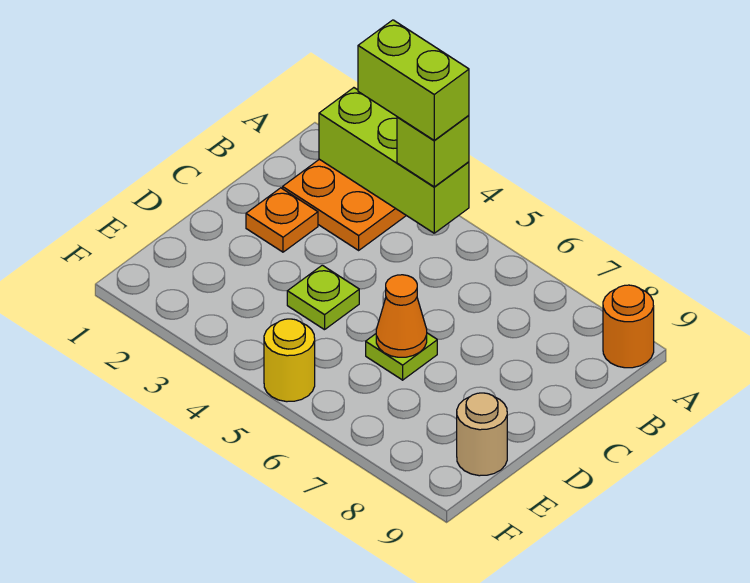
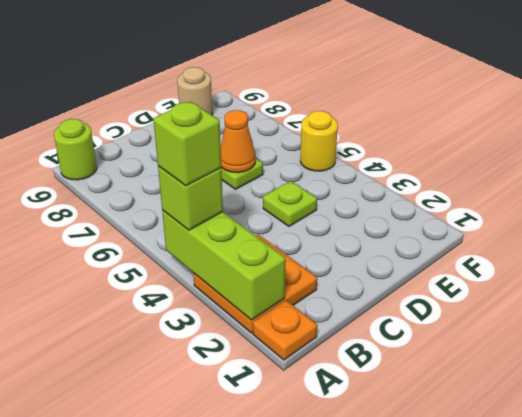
lime brick A3:A4 level 4 -> lime brick A4 level 4
orange round brick A9 level 1 -> lime round brick A9 level 1
orange plate C2 level 1 -> orange plate A1 level 1

